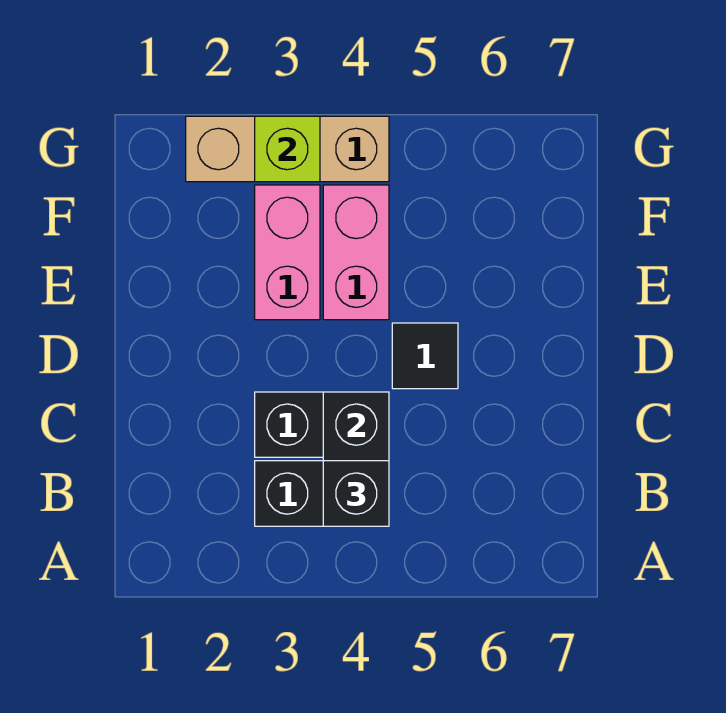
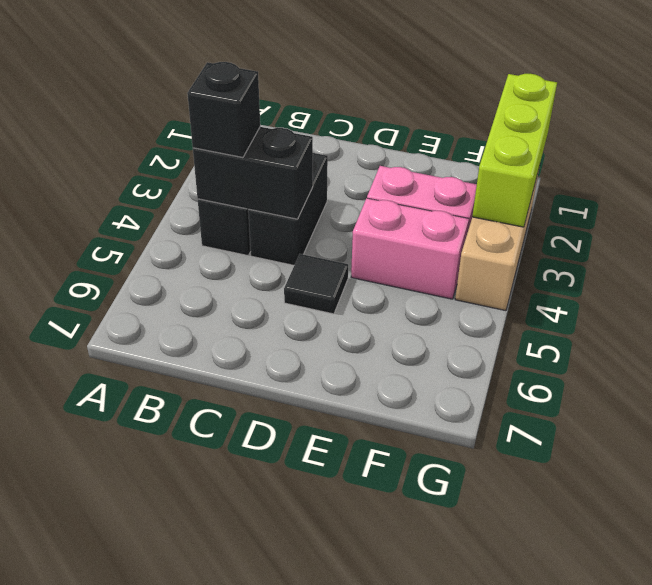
lime brick G3 level 2 -> lime brick G1:G3 level 2

